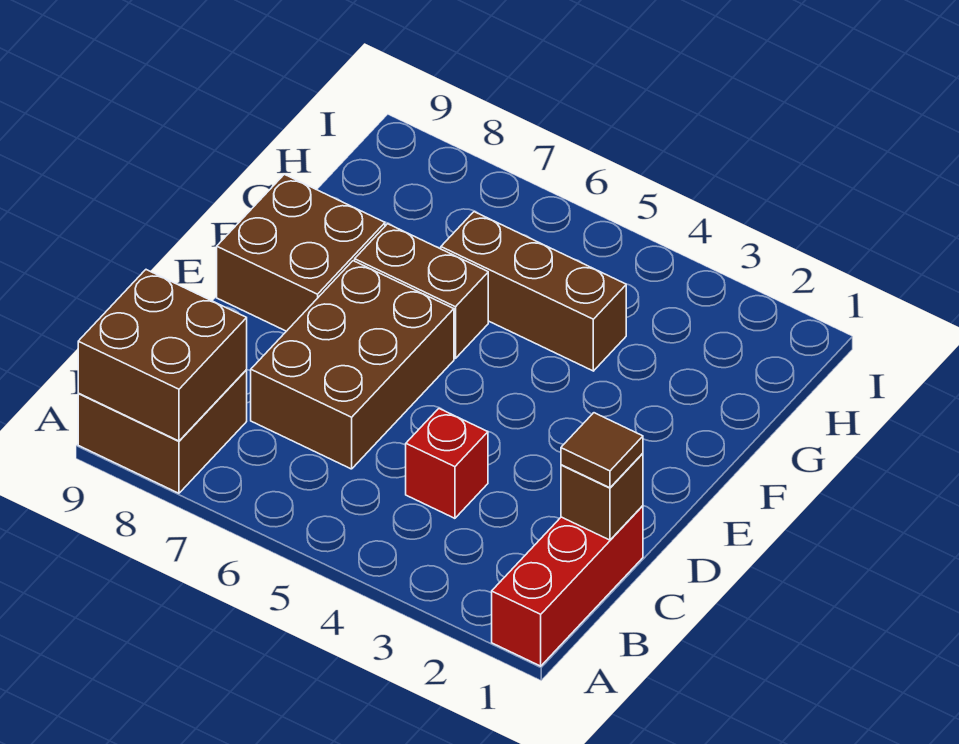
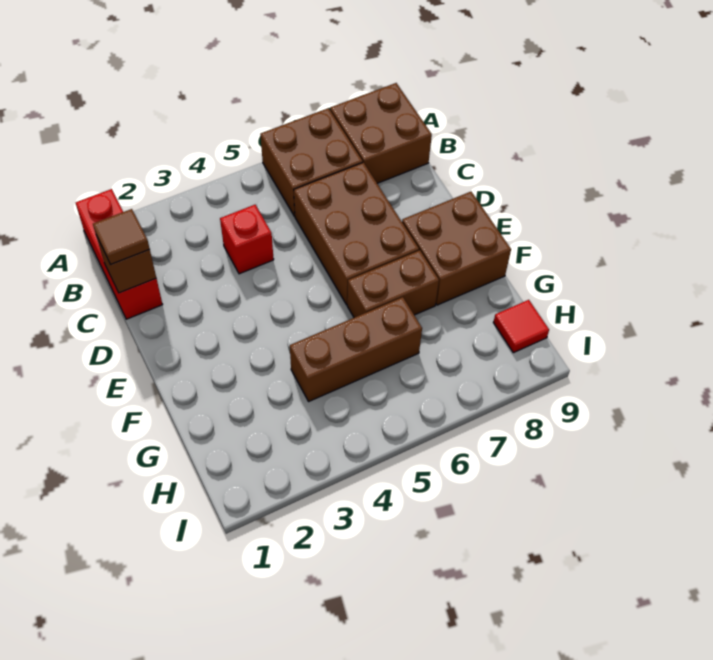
brown brick A8:B9 level 2 -> brown brick A6:B7 level 1
none -> red tile H9 level 1

